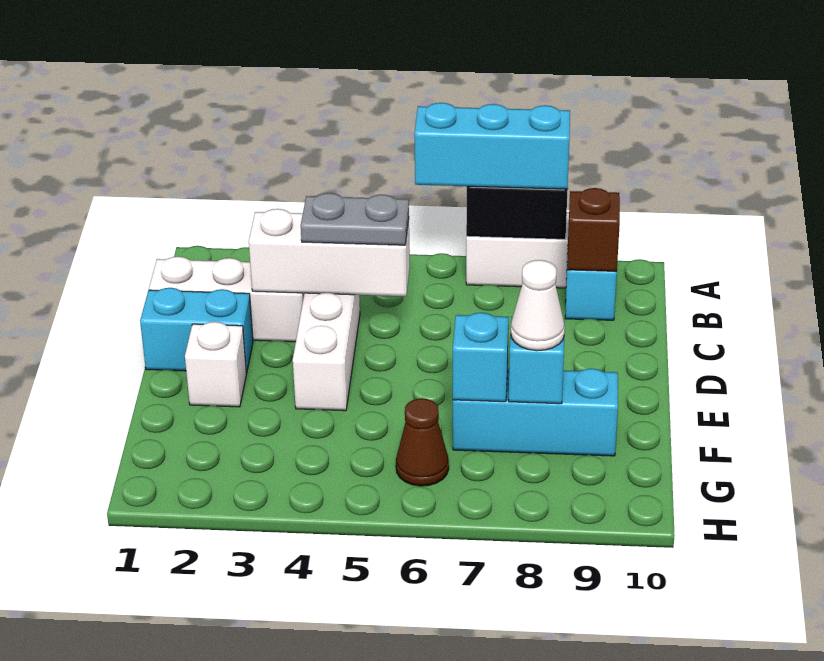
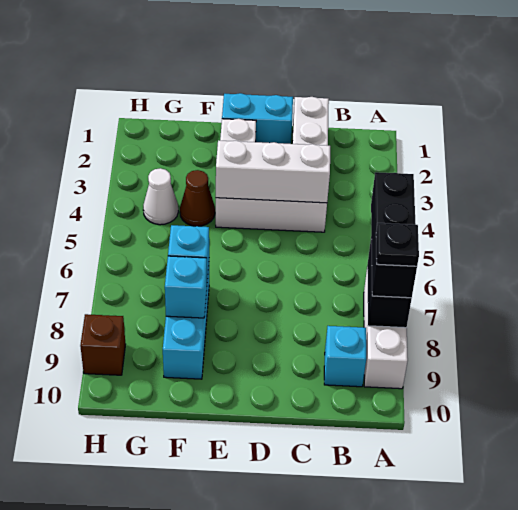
cyan brick A6:A8 level 3 -> black brick A6:A8 level 3
none -> black plate A8 level 4
brown brick B9 level 2 -> brown brick H9 level 1
white brick C3:C5 level 2 -> white brick C4:E4 level 2
grey plate C4:C5 level 3 -> none
cyan brick D1:D2 level 1 -> cyan brick D1:E1 level 1
white cone F8 level 3 -> white cone G4 level 1
brown cone G6 level 1 -> brown cone F4 level 1

